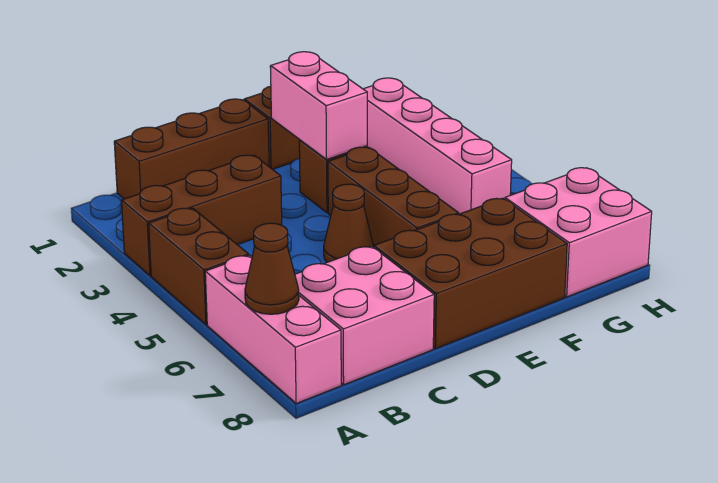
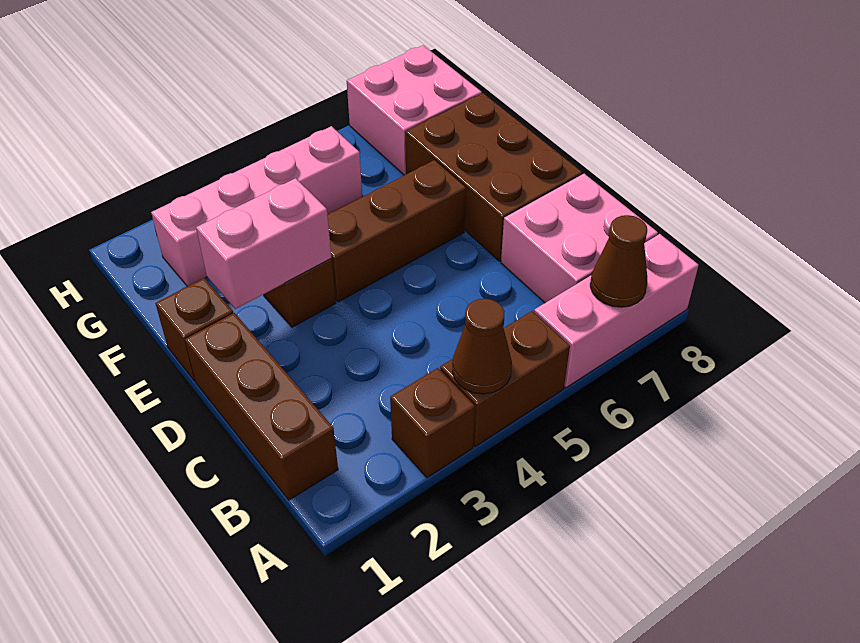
brown brick A3:C3 level 1 -> brown brick A3 level 1
brown cone D5 level 1 -> brown cone A4 level 2

